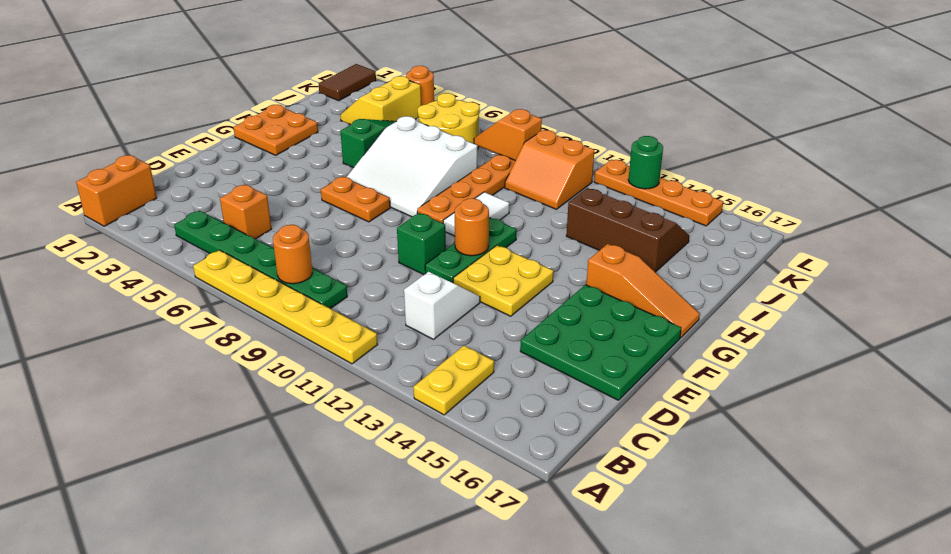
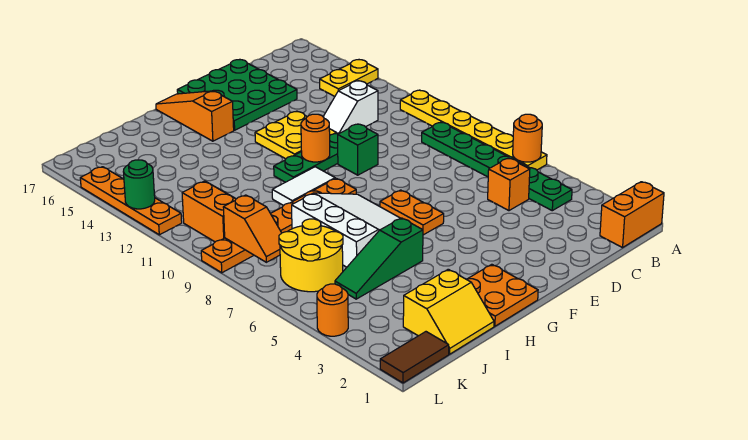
orange round brick B8 level 2 -> orange round brick A6 level 2
brown slope I13:J15 level 1 top I -> none
yellow slope J3:K4 level 1 top 4 -> yellow slope I1:J2 level 1 top 2

